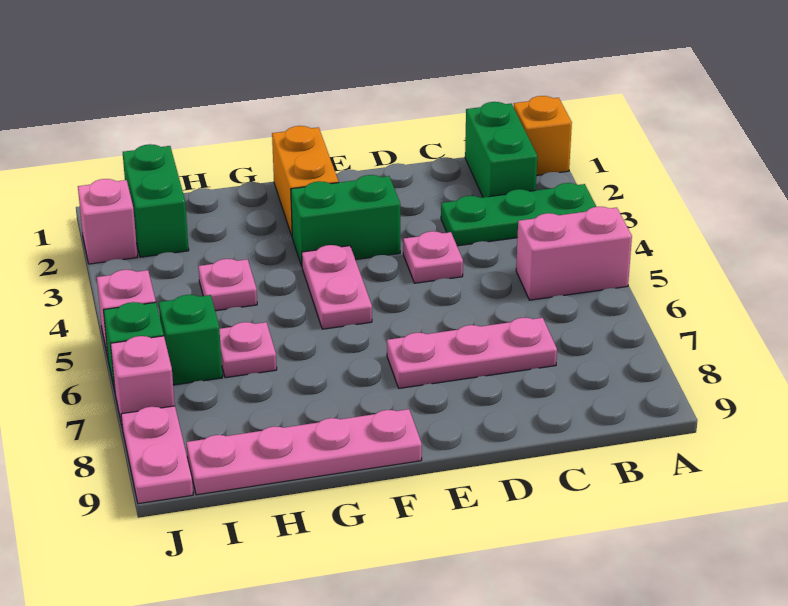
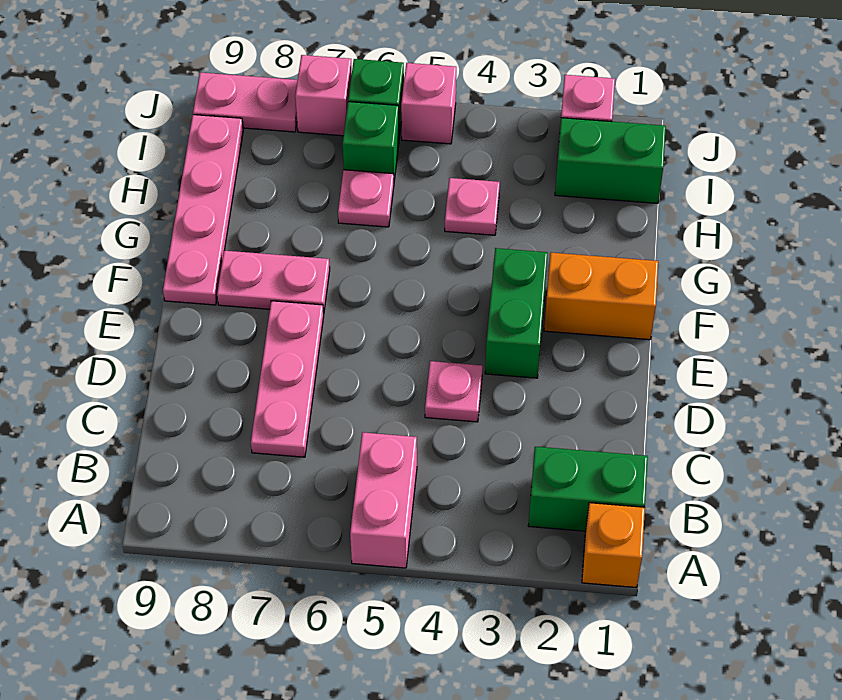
green plate A3:C3 level 1 -> none
pink plate F4:F5 level 1 -> pink plate F7:F8 level 1

